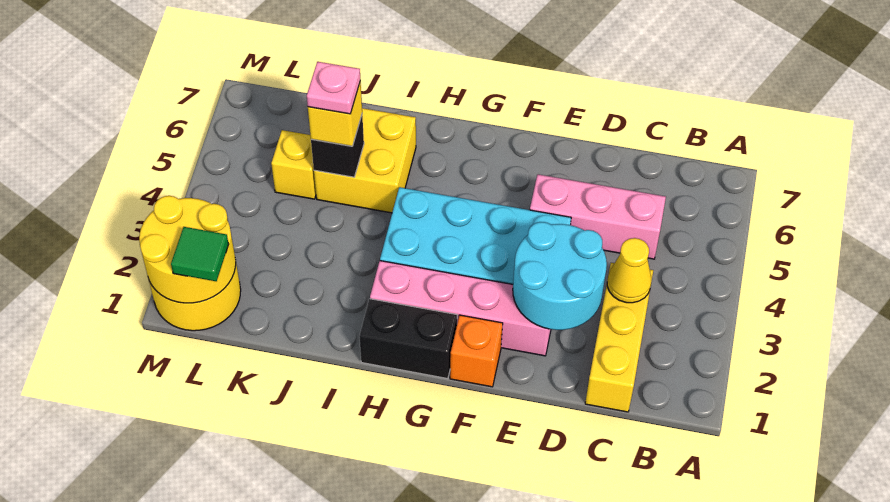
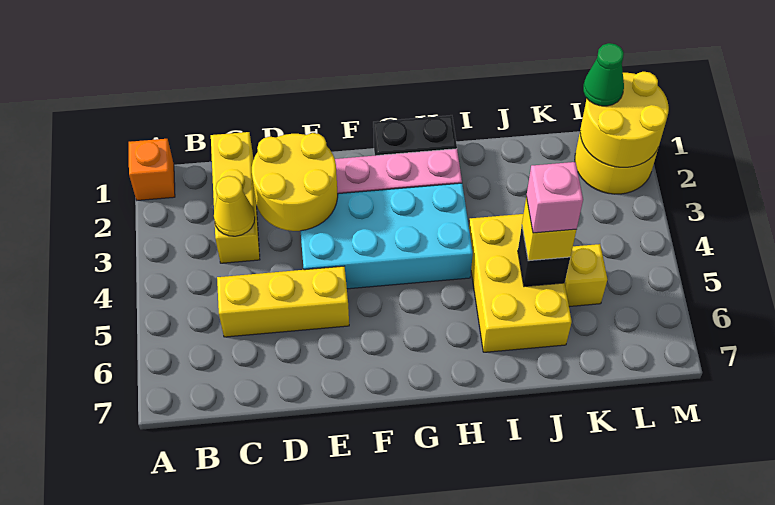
pink brick C5:E5 level 1 -> yellow brick C5:E5 level 1
cyan round brick D2:E3 level 2 -> yellow round brick D2:E3 level 2
orange brick F1 level 1 -> orange brick A1 level 1
yellow brick I5:J6 level 1 -> yellow brick I4:J6 level 1
pink plate J5 level 4 -> pink brick J5 level 4
green tile L1 level 3 -> green cone L1 level 3

